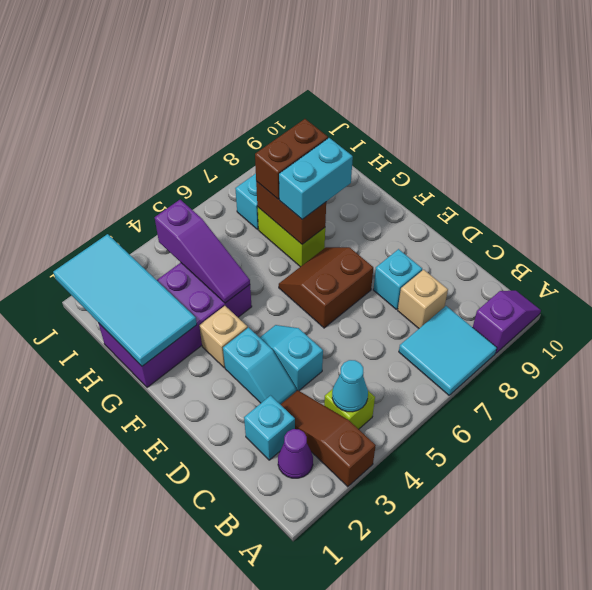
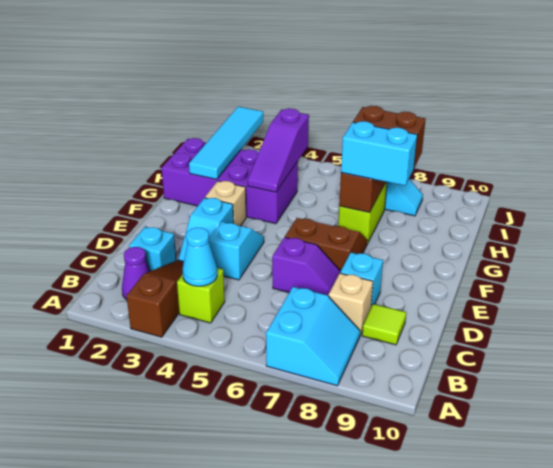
cyan tile A7:B8 level 1 -> cyan slope A7:B8 level 1 top 7
purple slope A9:A10 level 1 top 9 -> purple slope D6:D7 level 1 top 6
none -> lime tile C9 level 1
cyan tile G1:J2 level 2 -> cyan tile G2:J2 level 2

